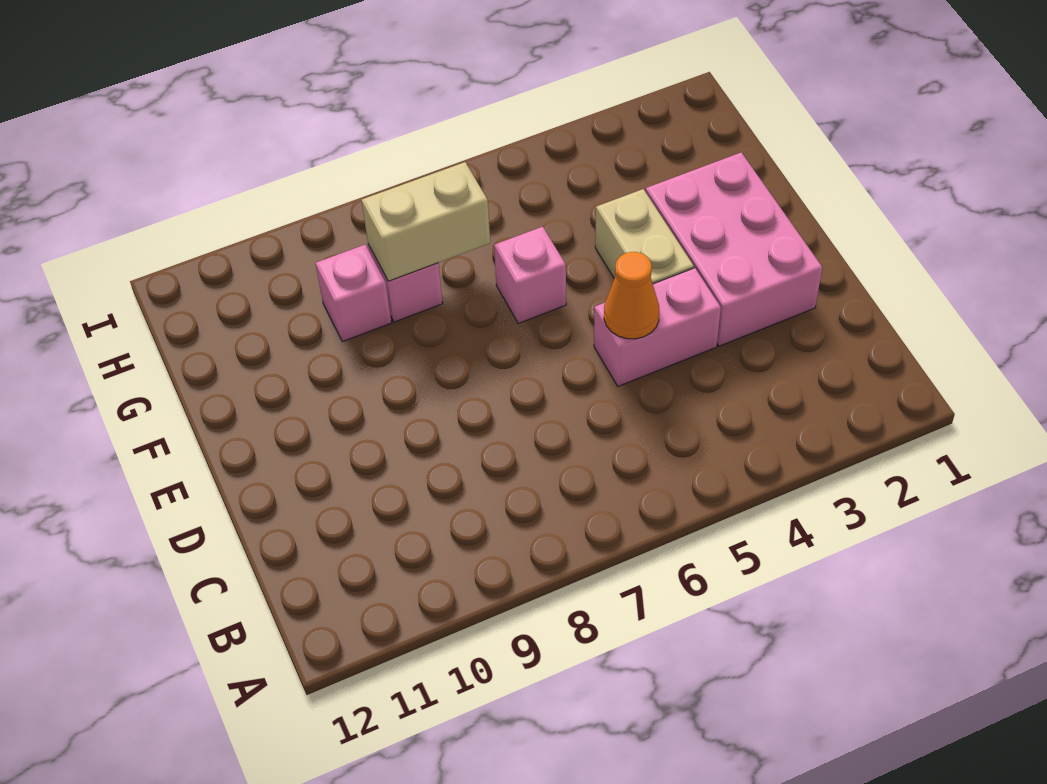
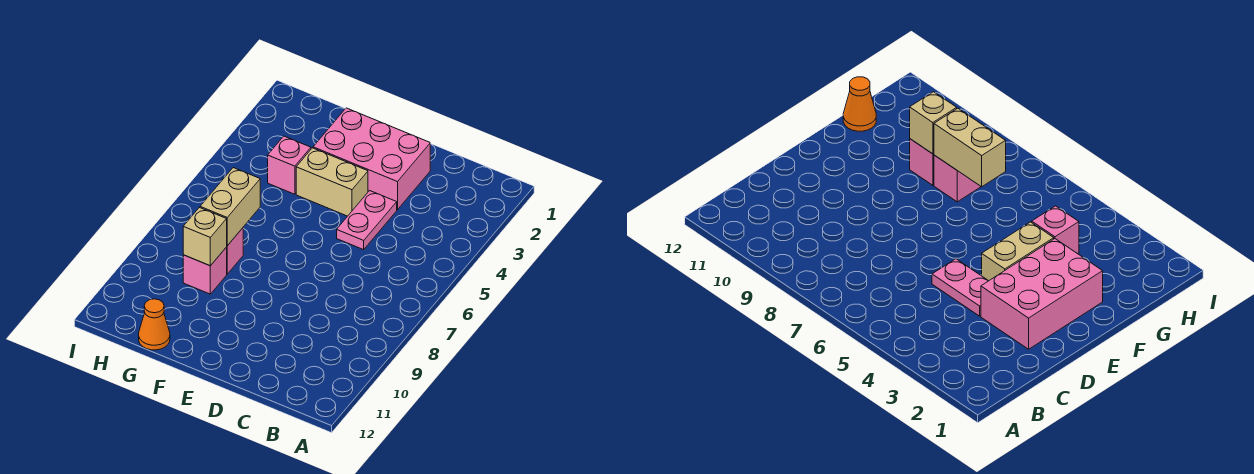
pink brick D4:D5 level 1 -> pink plate D4:D5 level 1
orange cone D5 level 2 -> orange cone G12 level 1
pink brick F6 level 1 -> pink brick G4 level 1
none -> tan brick G9 level 2

